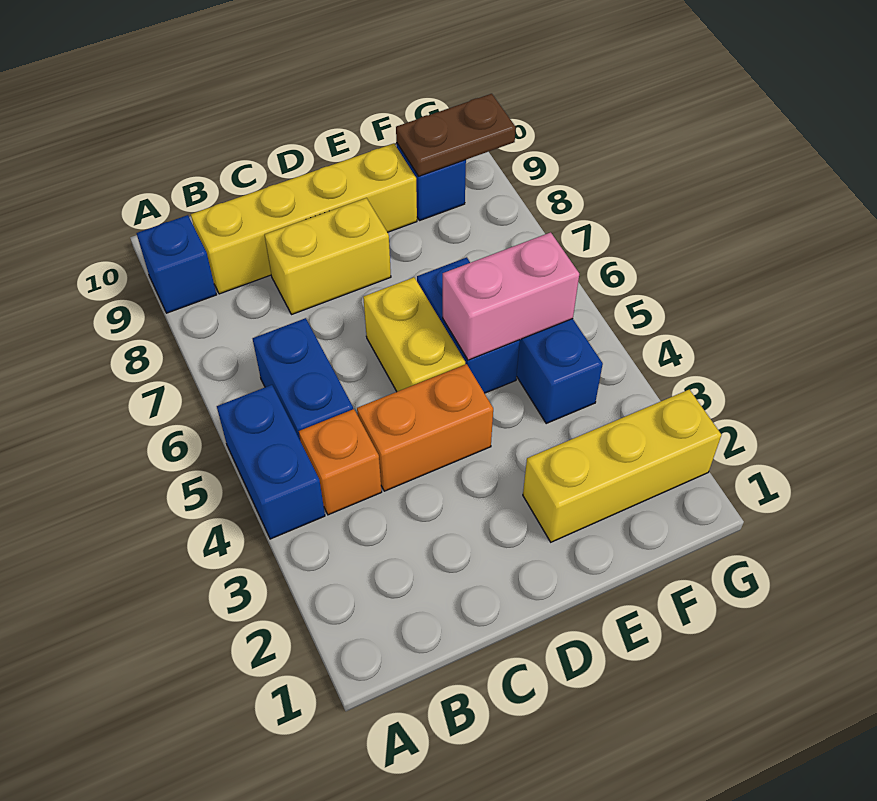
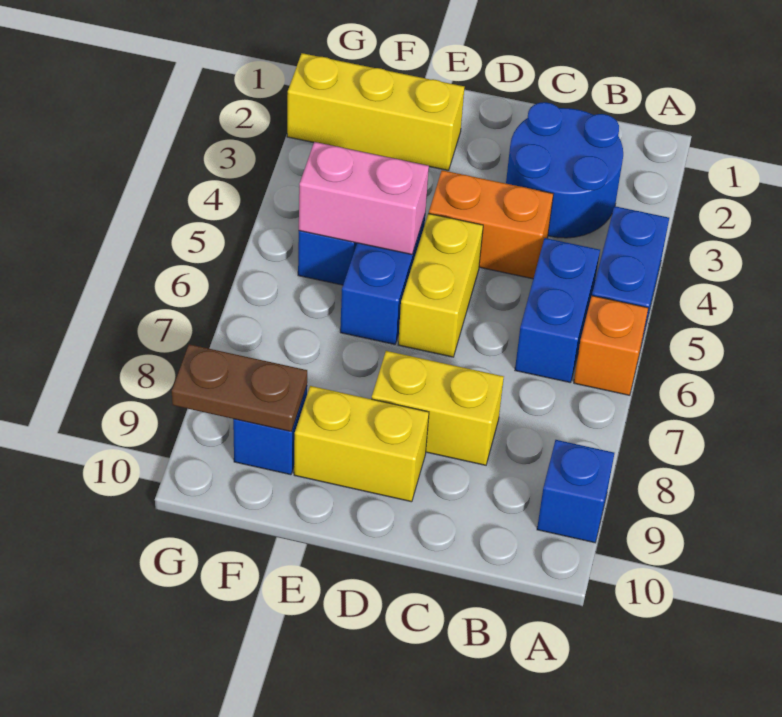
none -> blue round brick B2:C3 level 1
orange brick B4 level 1 -> orange brick A6 level 1
yellow brick B9:E9 level 1 -> yellow brick D9:E9 level 1

